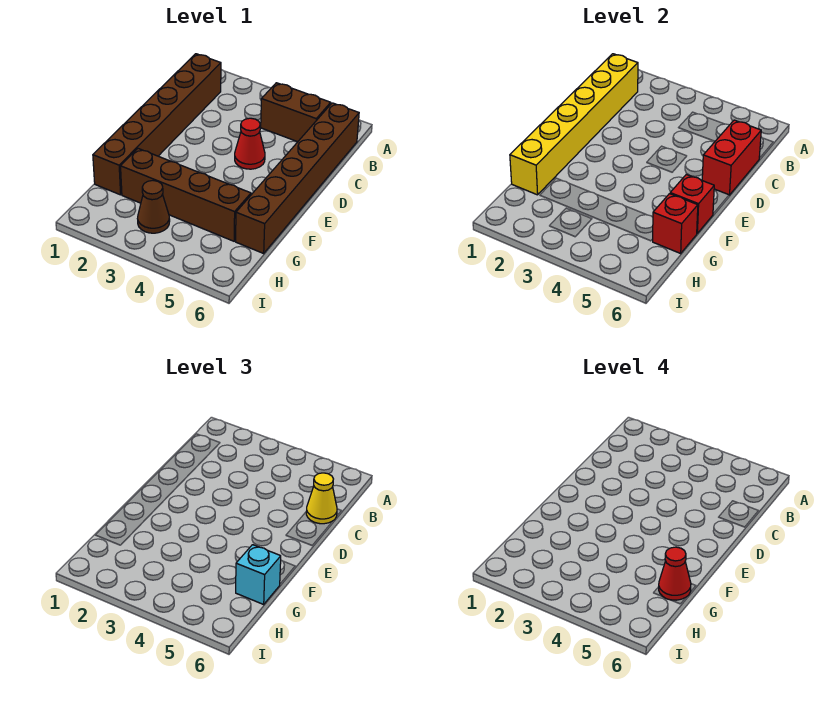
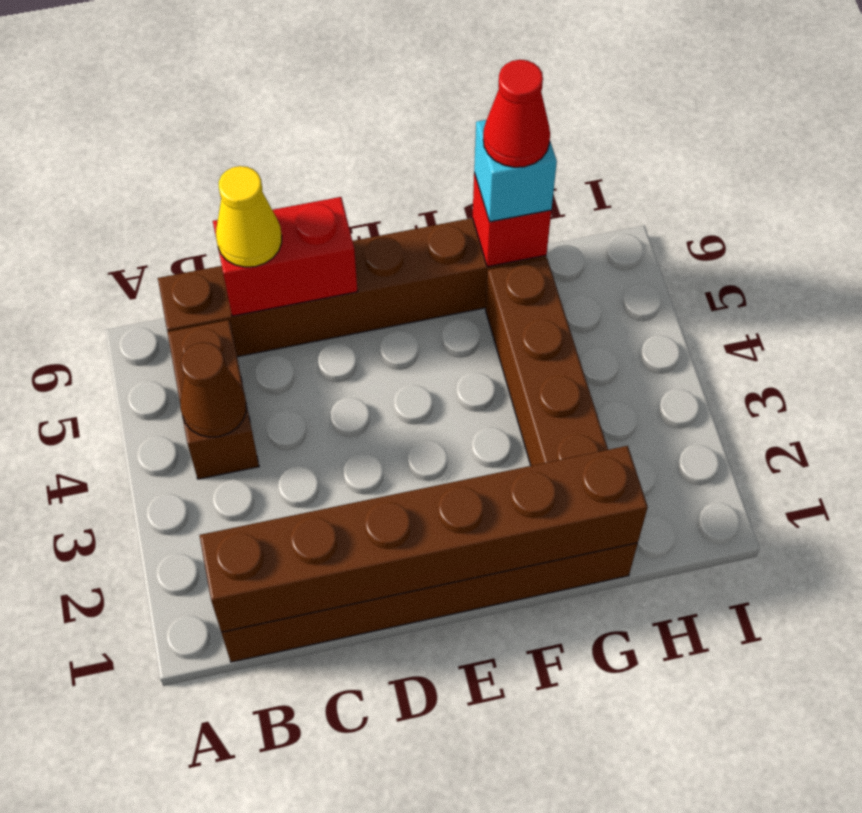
yellow brick B1:G1 level 2 -> brown brick B1:G1 level 2
red cone D4 level 1 -> none
red brick F6 level 2 -> none
brown cone H3 level 1 -> brown cone B4 level 2

